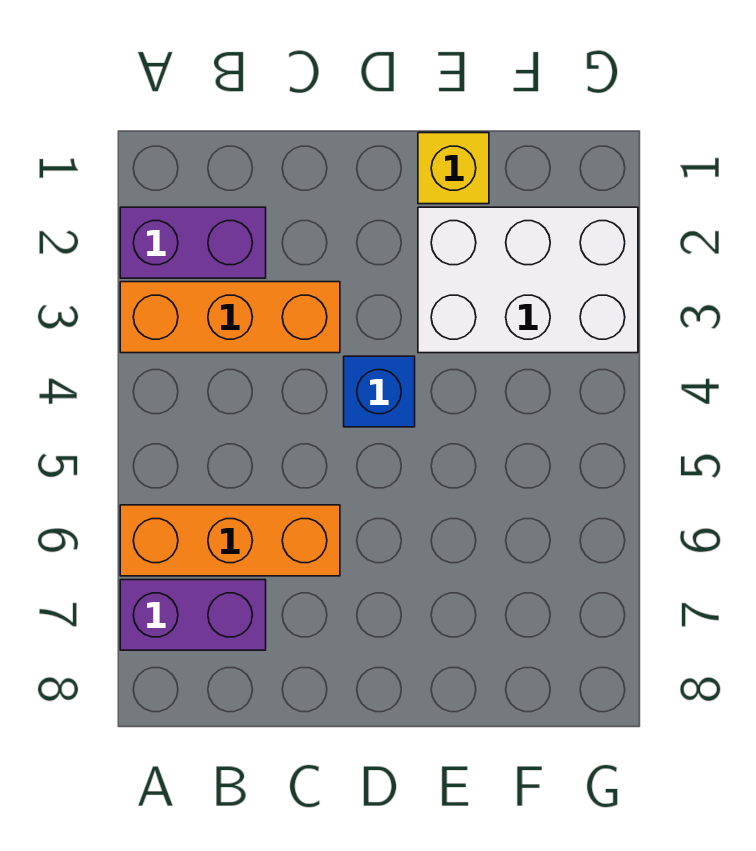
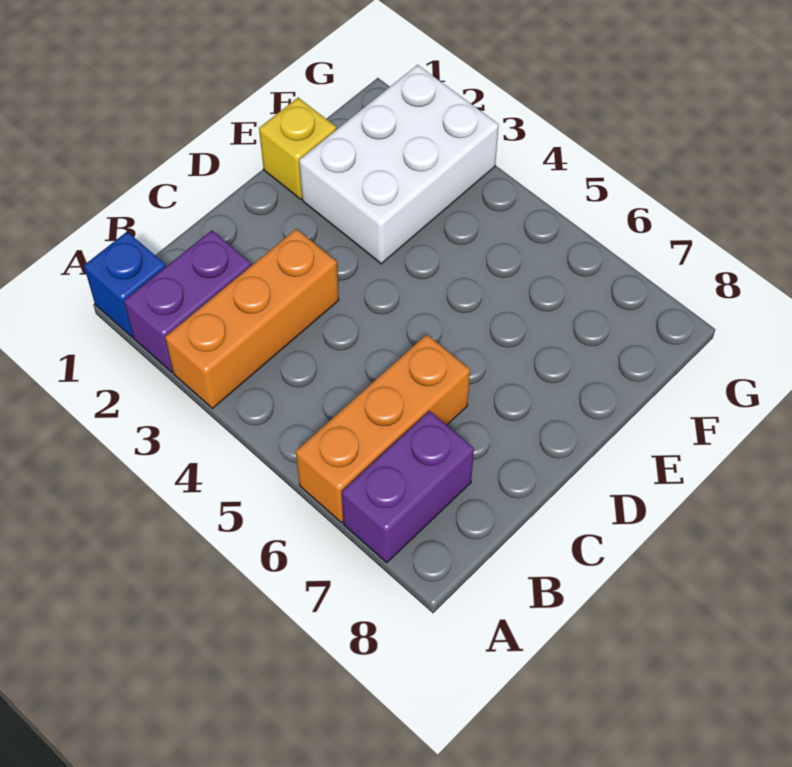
blue brick D4 level 1 -> blue brick A1 level 1

